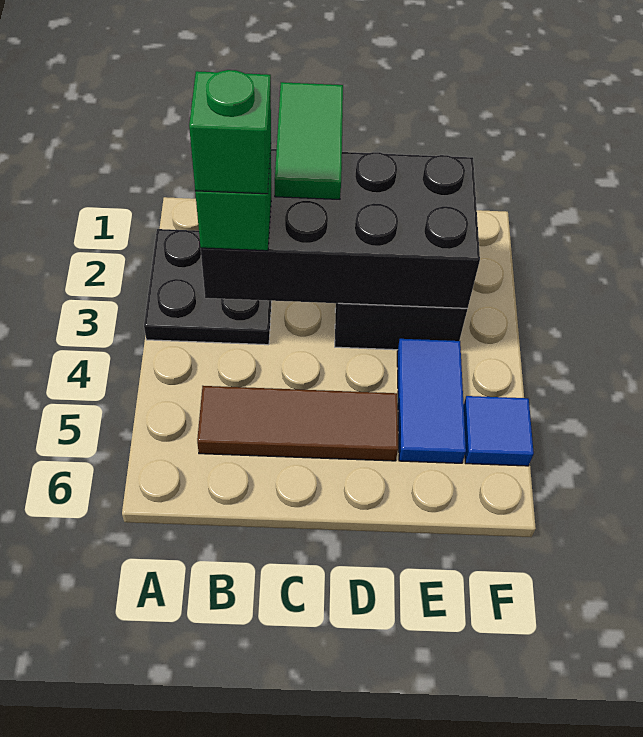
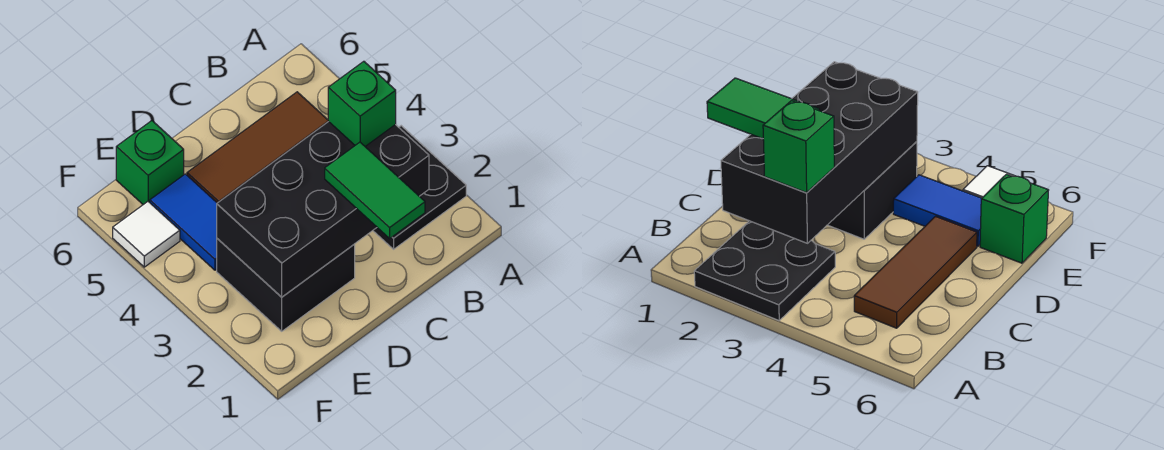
green brick B3 level 4 -> green brick E6 level 1
blue tile F5 level 1 -> white tile F5 level 1

